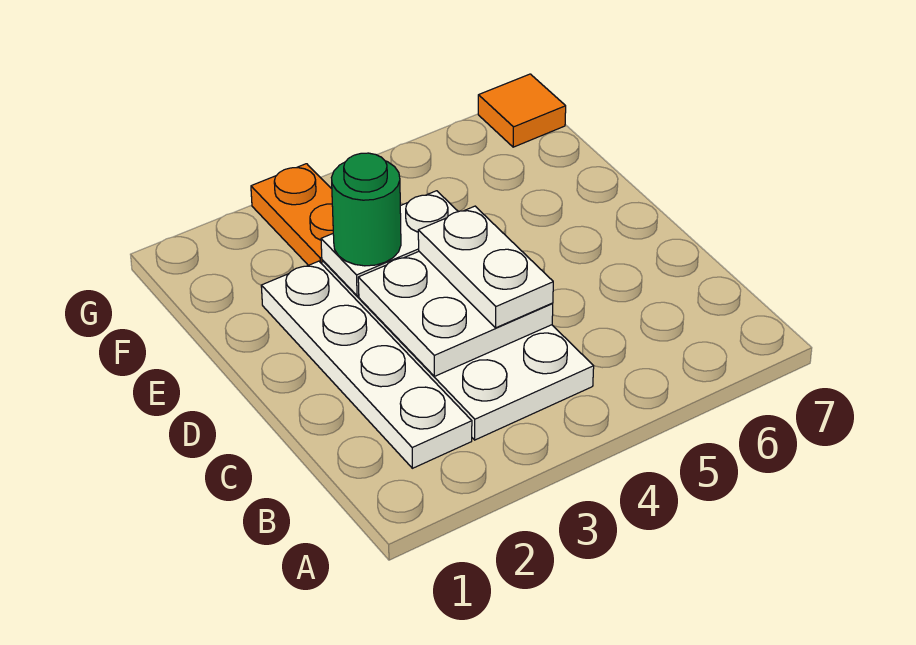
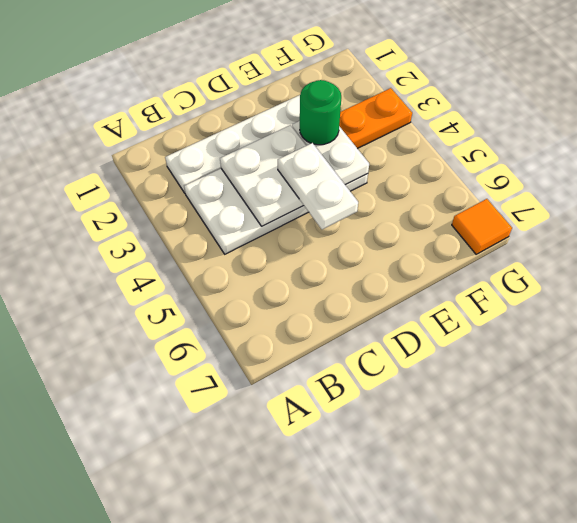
white plate C4:D4 level 3 -> white plate D4:D5 level 3

